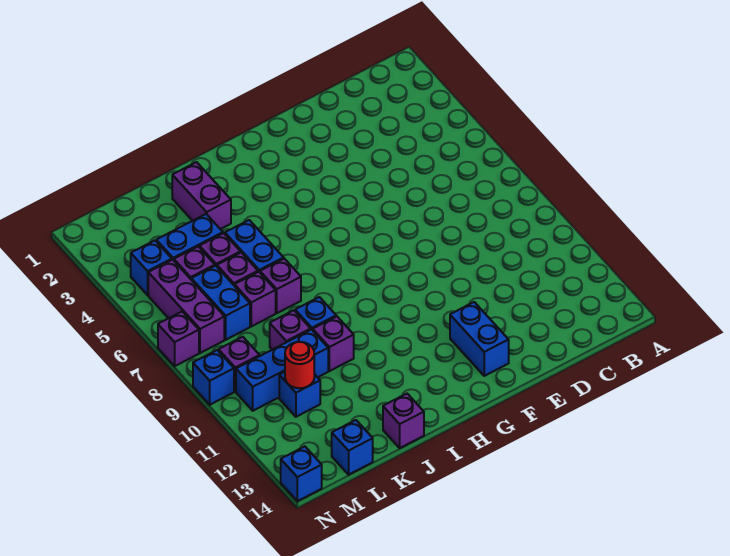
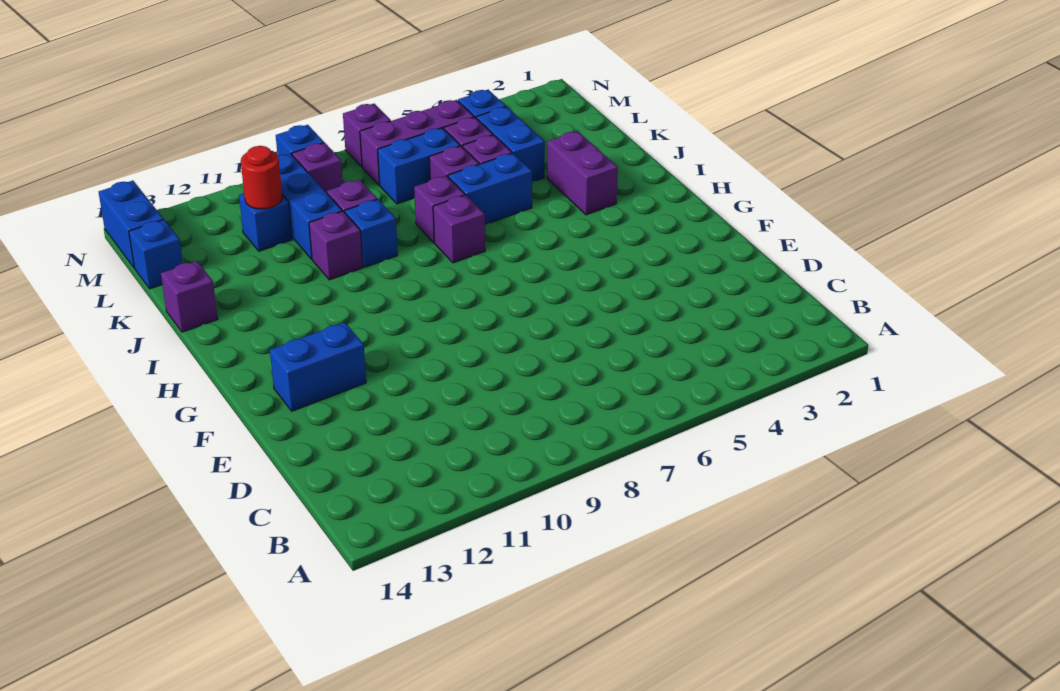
purple brick J2:J3 level 1 -> purple brick I3:J3 level 1
purple brick K7 level 1 -> purple brick I7 level 1
blue brick N14 level 1 -> blue brick M14:N14 level 1

